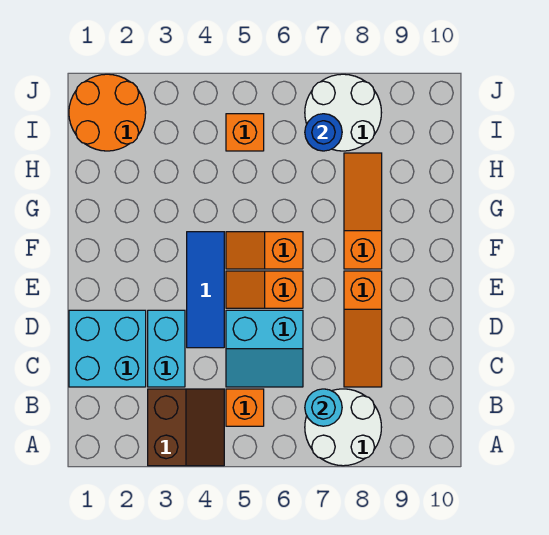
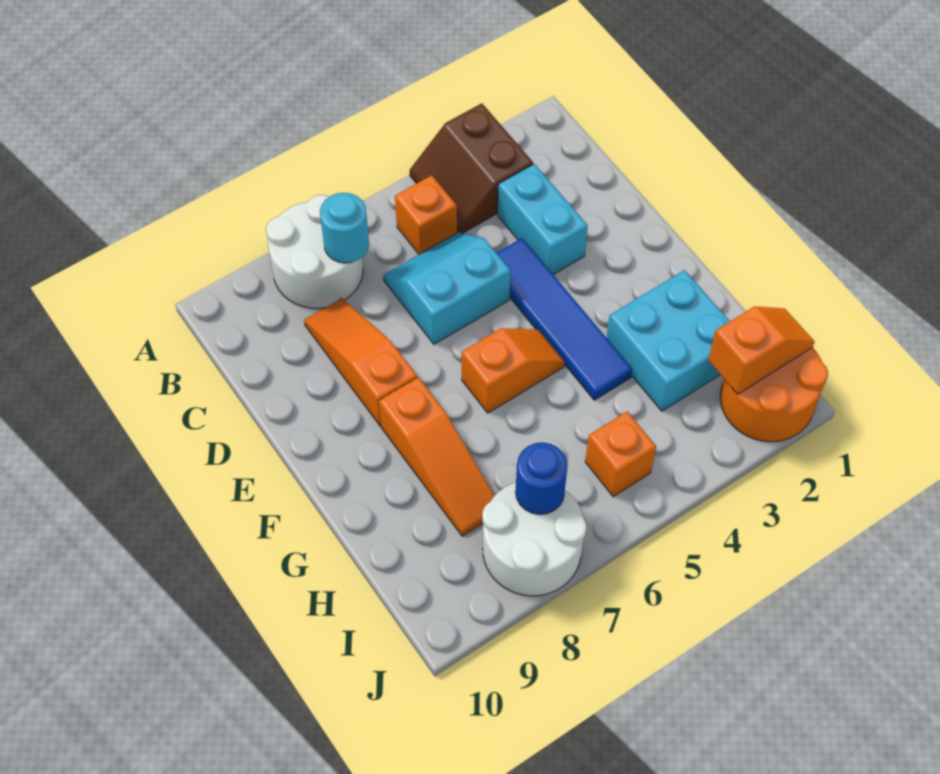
cyan brick C1:D2 level 1 -> cyan brick G2:H3 level 1
blue tile D4:F4 level 1 -> blue tile D4:G4 level 1
orange slope E5:E6 level 1 top 6 -> orange slope I1:I2 level 2 top 2

